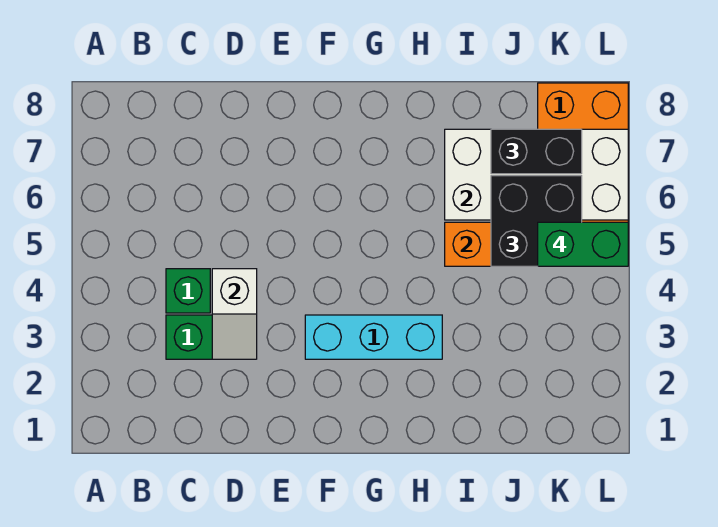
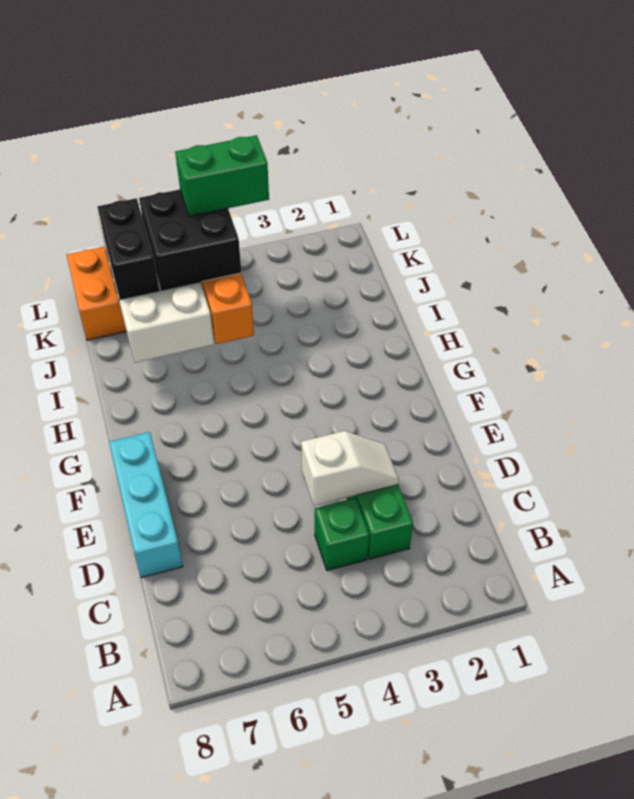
cyan brick F3:H3 level 1 -> cyan brick D8:F8 level 1
green brick K5:L5 level 4 -> green brick K4:K5 level 4

